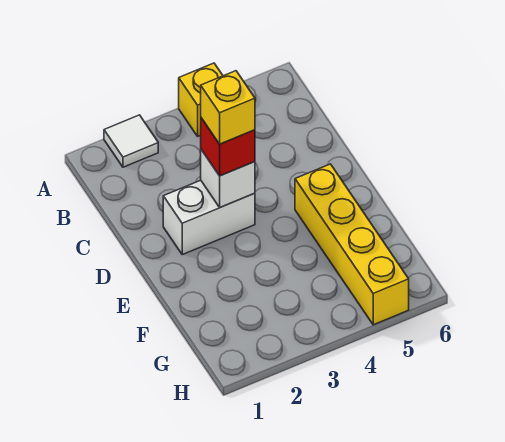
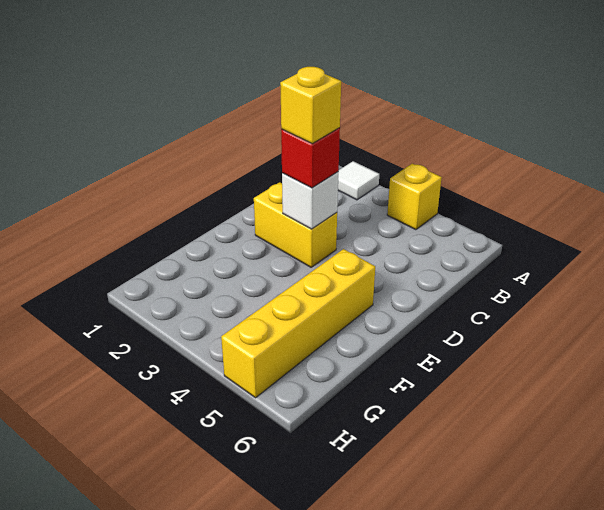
white brick D2:D3 level 1 -> yellow brick D2:D3 level 1

